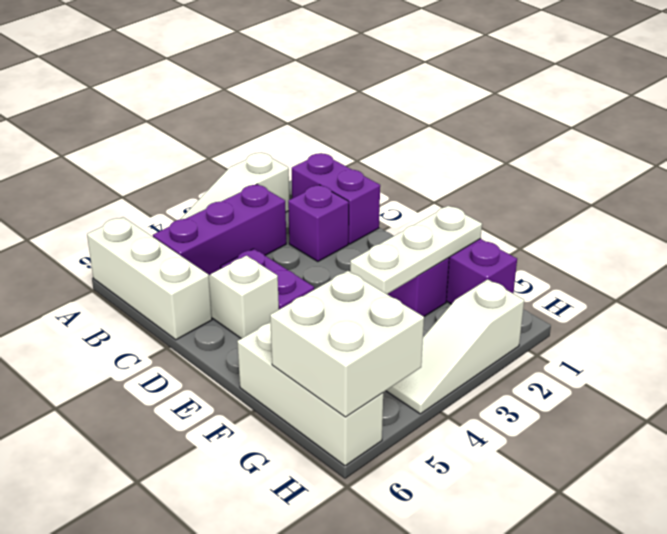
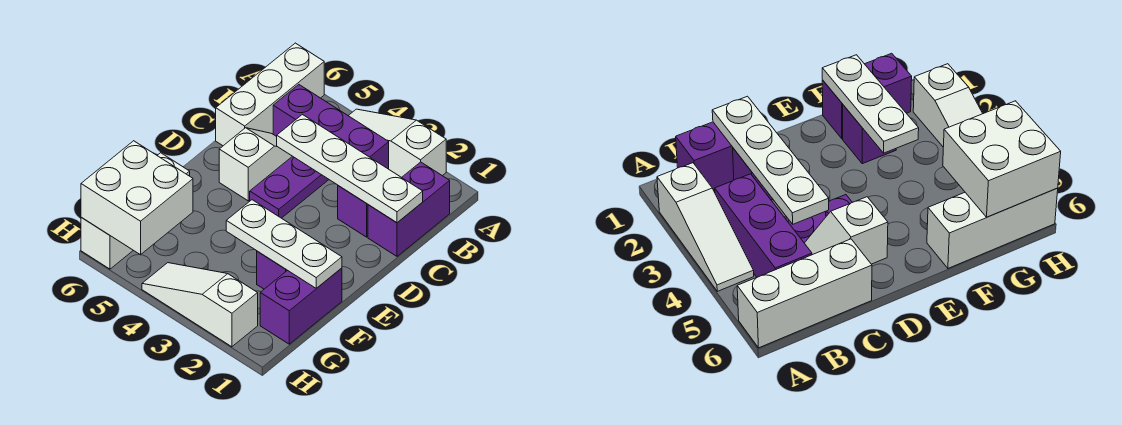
none -> white plate C1:C4 level 2

